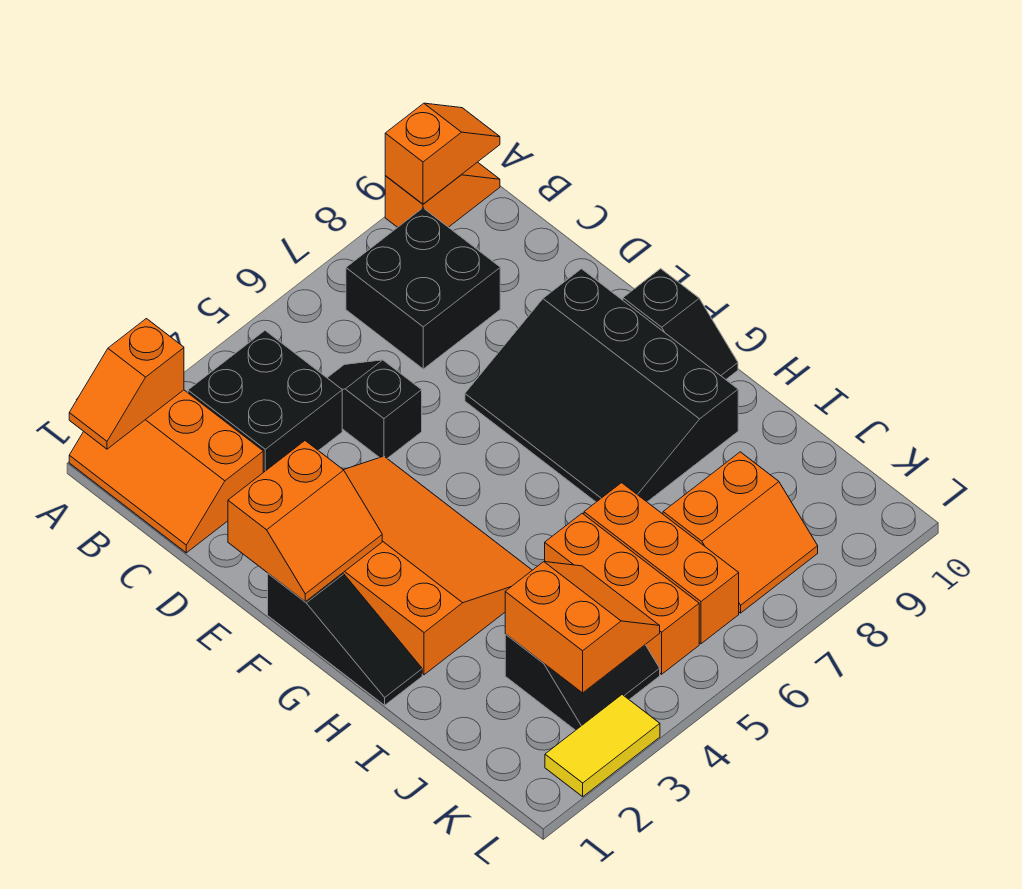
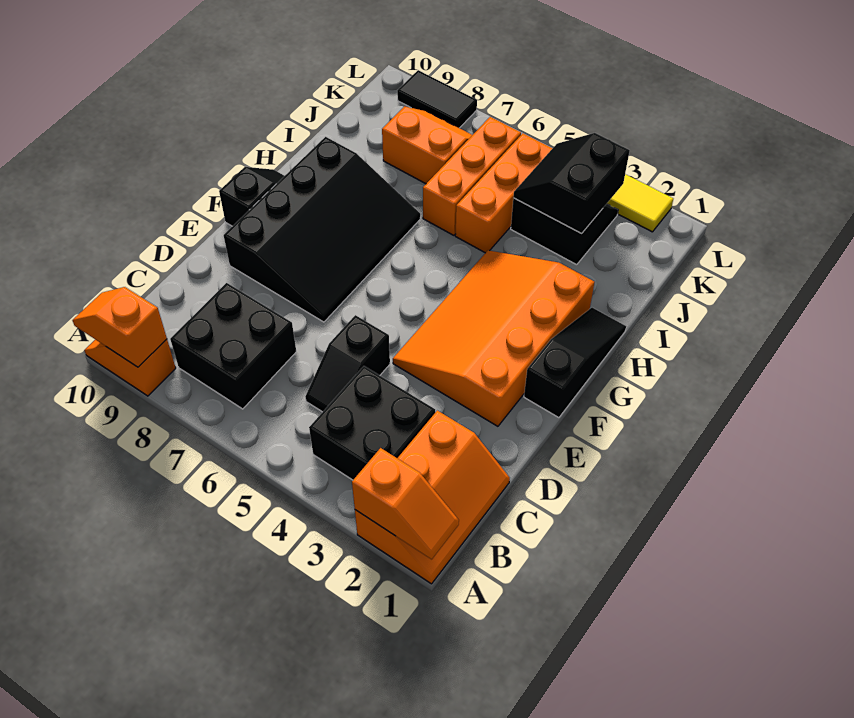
orange slope E1:F2 level 2 top E -> none
orange slope J3:K4 level 2 top 3 -> black slope J3:K4 level 2 top 3
none -> black tile L8:L9 level 1

